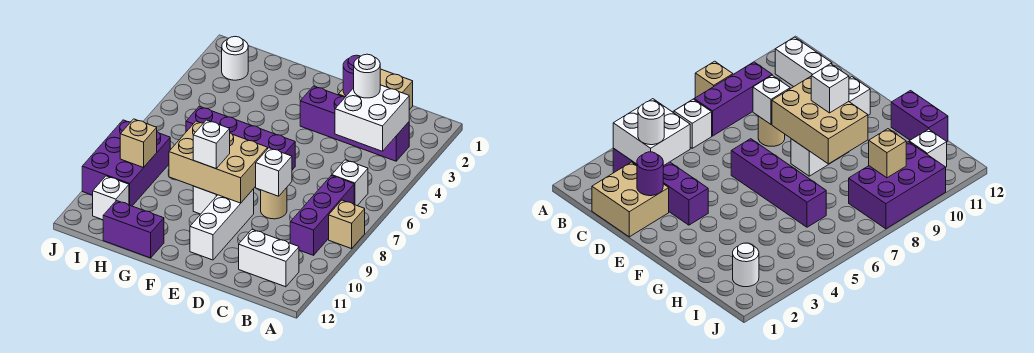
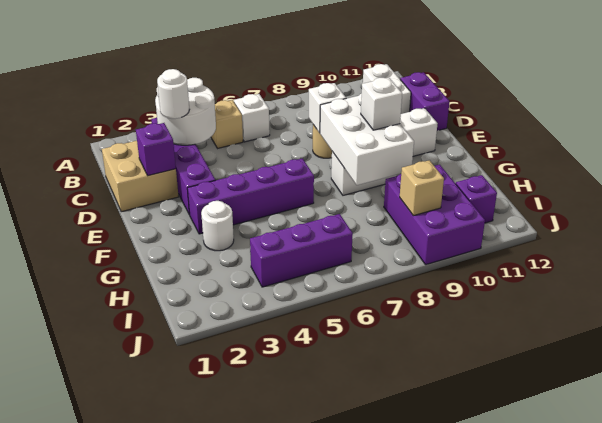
tan brick A8 level 1 -> tan brick B5 level 1
white brick B3:C4 level 2 -> white round brick B3:C4 level 2
purple brick B7:B9 level 1 -> purple brick I4:I6 level 1
purple round brick D2 level 2 -> purple brick D2 level 2
purple brick E6:H6 level 1 -> purple brick F3:F6 level 1
tan brick E8:G9 level 2 -> white brick E8:G9 level 2
purple brick G12:H12 level 1 -> purple brick C12:D12 level 1
white round brick I2 level 1 -> white round brick G3 level 1
purple brick I8:J10 level 1 -> purple brick H9:J10 level 1
white brick I11 level 1 -> purple brick I11 level 1

